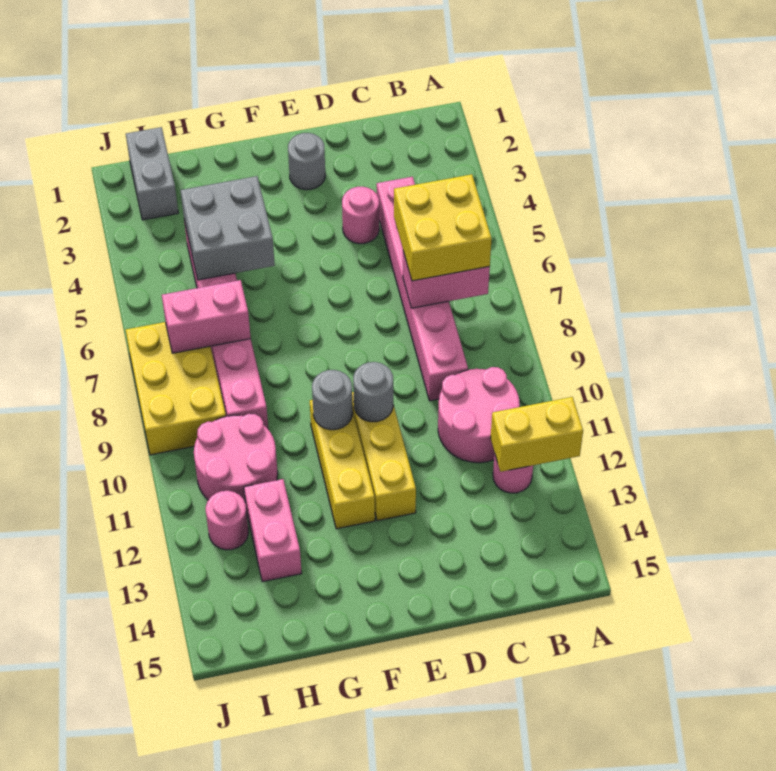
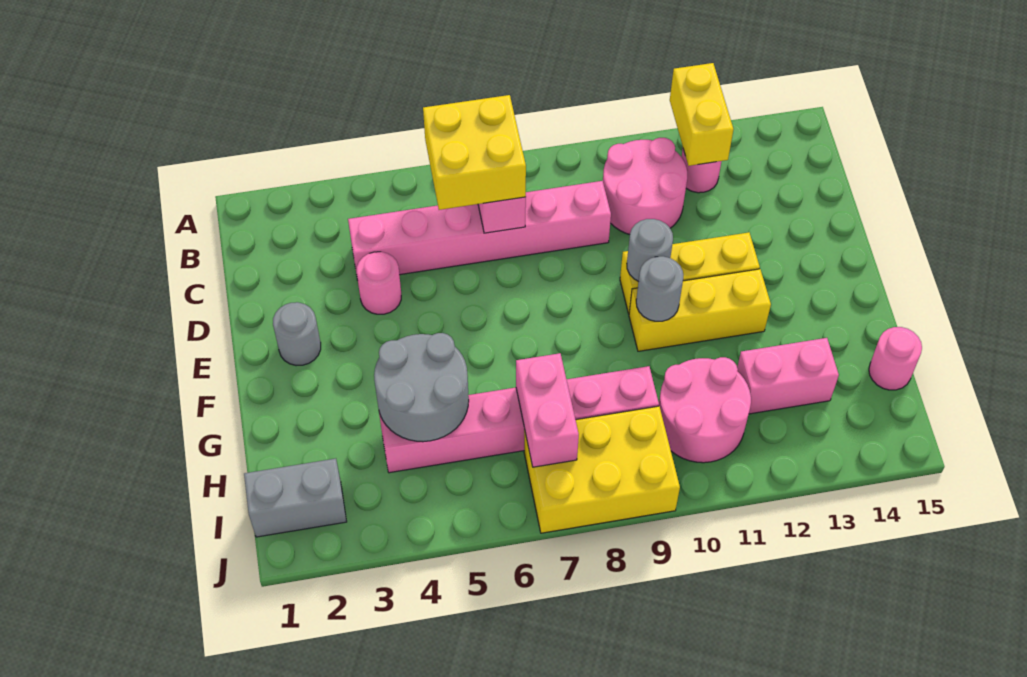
grey brick G4:H5 level 2 -> grey round brick G4:H5 level 2
pink round brick I12 level 1 -> pink round brick H15 level 1

